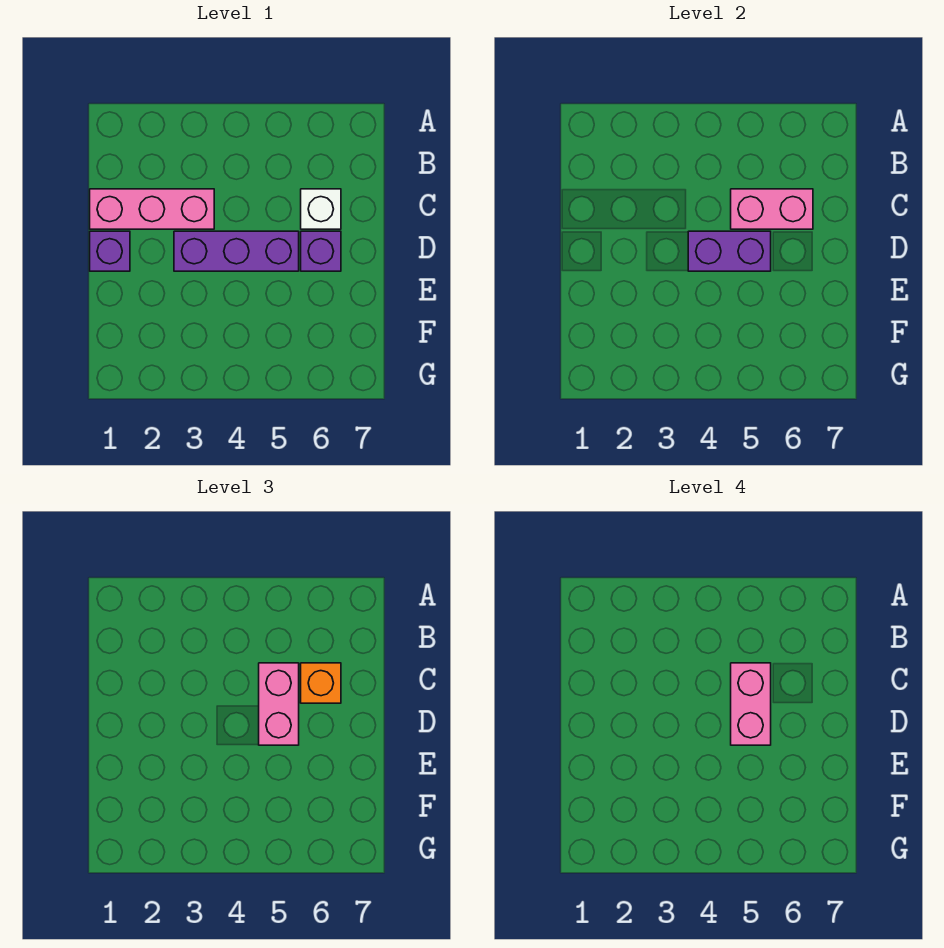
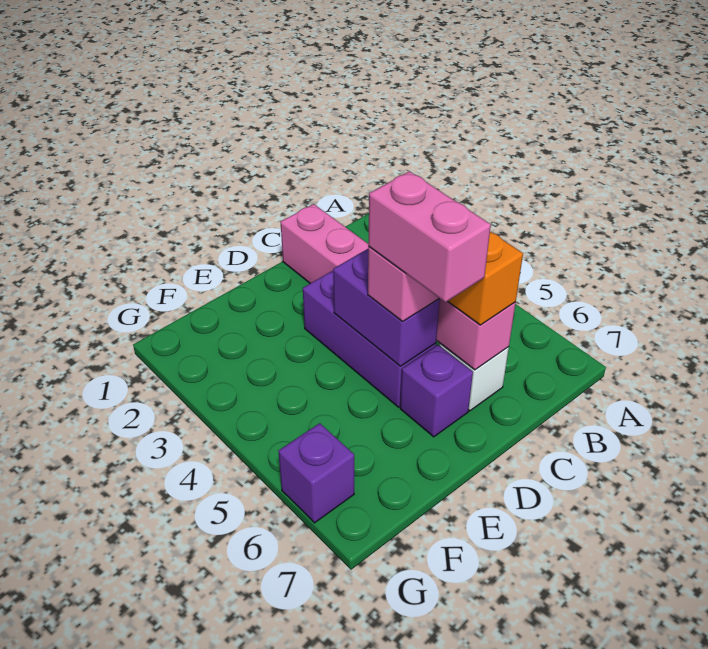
pink brick C5:D5 level 4 -> pink brick D5:D6 level 4
purple brick D1 level 1 -> purple brick G6 level 1

